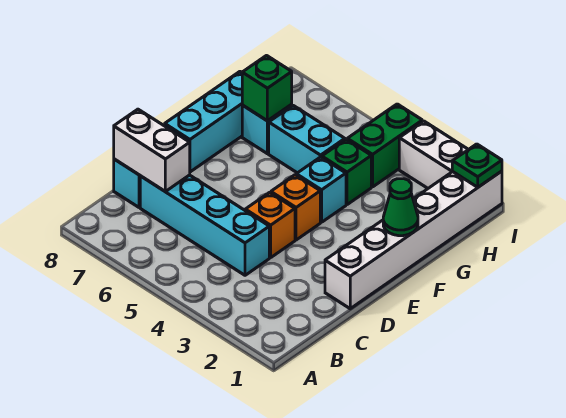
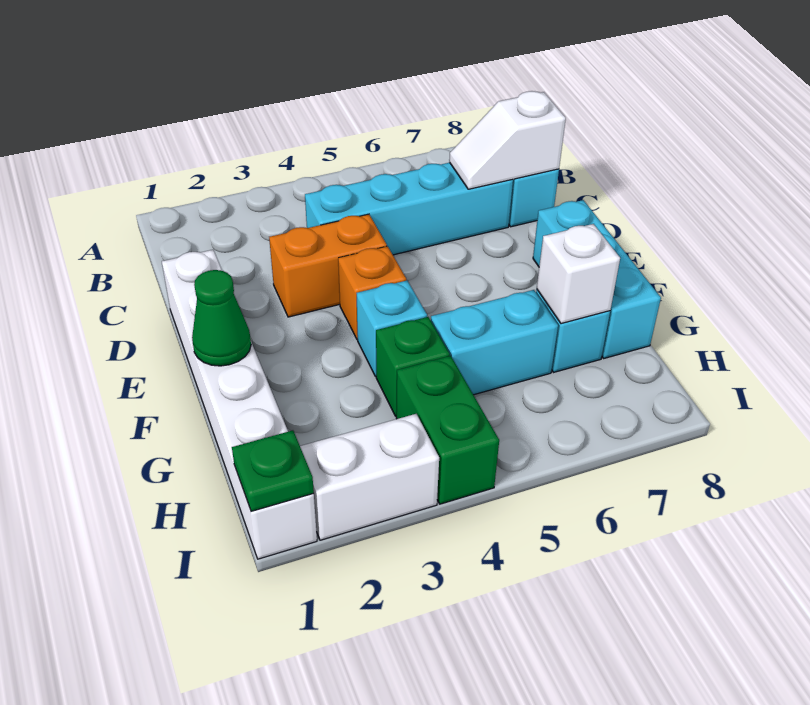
white brick C7:C8 level 2 -> white slope C7:C8 level 2 top 8
orange brick D4 level 1 -> orange brick D3:D4 level 1
green brick G7 level 2 -> white brick G7 level 2

